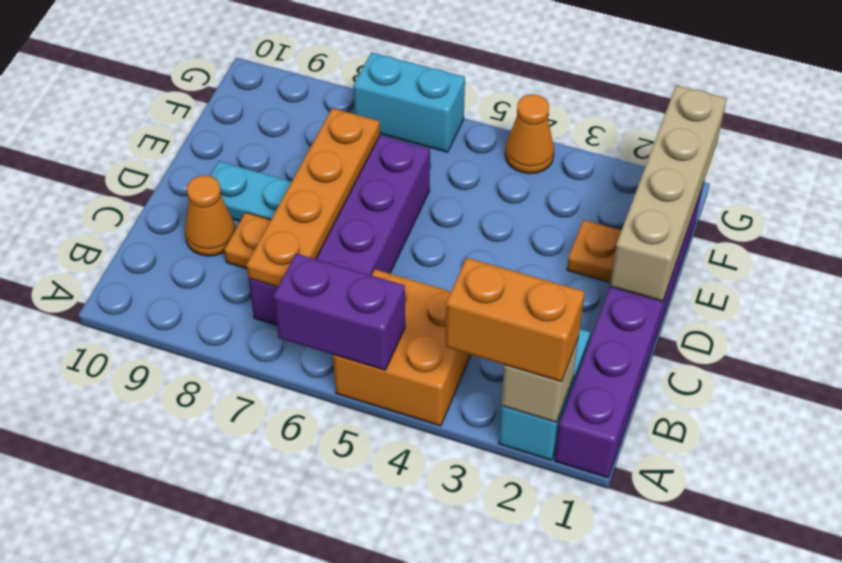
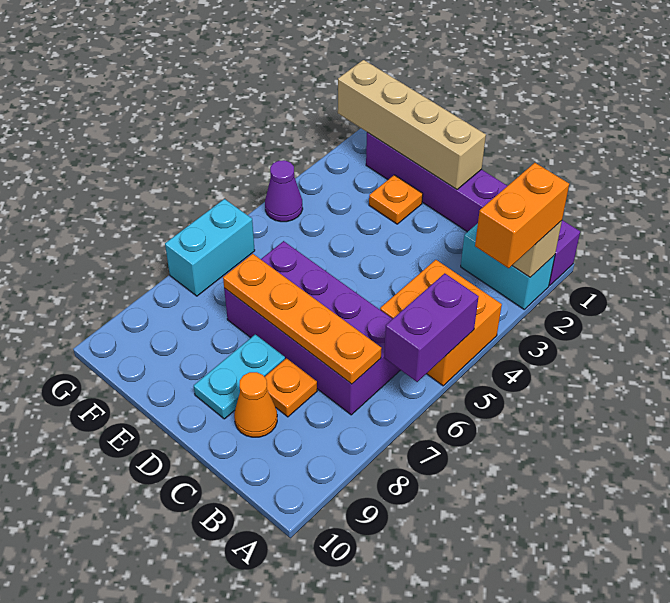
orange cone G4 level 1 -> purple cone G4 level 1

